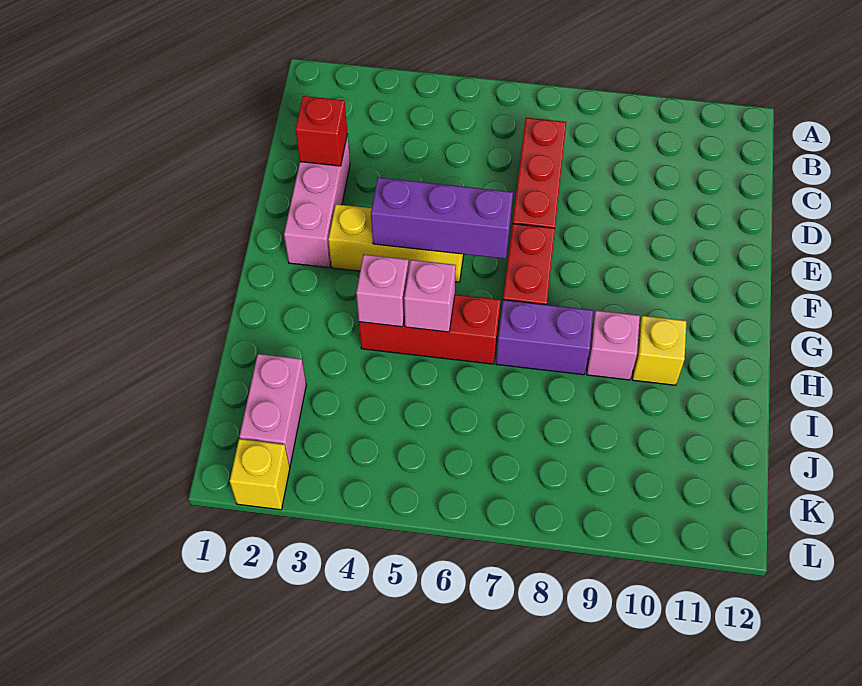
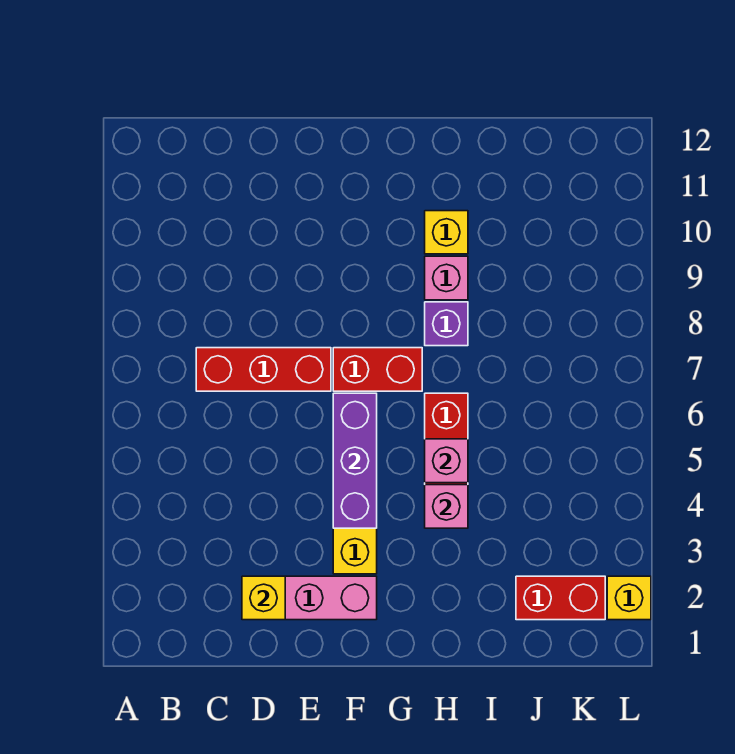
red brick D2 level 2 -> yellow brick D2 level 2
purple brick H7:H8 level 1 -> purple brick H8 level 1
pink brick J2:K2 level 1 -> red brick J2:K2 level 1

